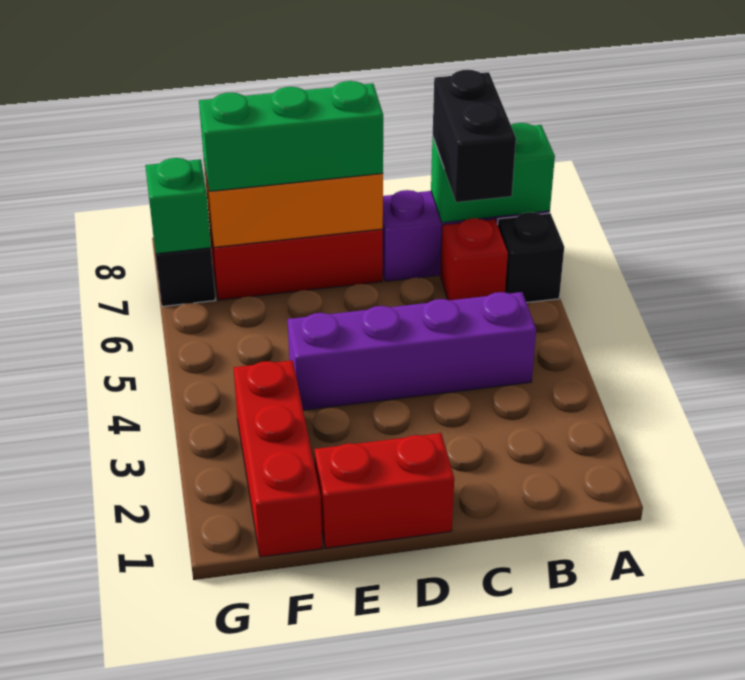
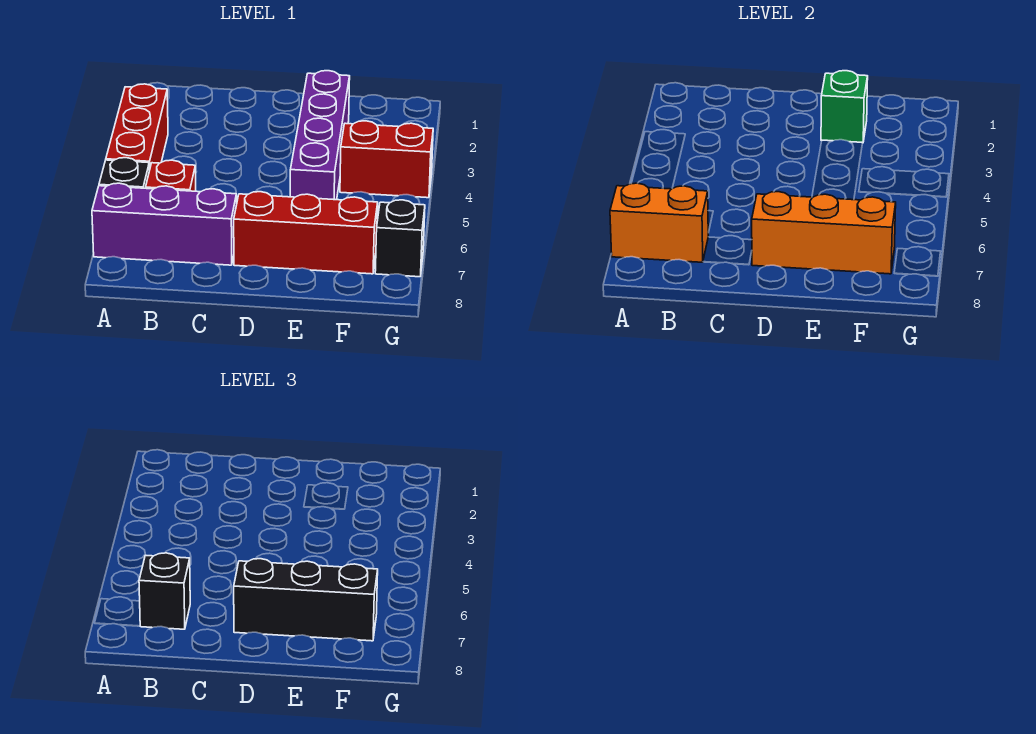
green brick A7:B7 level 2 -> orange brick A7:B7 level 2
purple brick B4:E4 level 1 -> purple brick E2:E5 level 1
black brick B6:B7 level 3 -> black brick B7 level 3
red brick D1:E1 level 1 -> red brick F4:G4 level 1
green brick D7:F7 level 3 -> black brick D7:F7 level 3
red brick F1:F3 level 1 -> red brick A3:A5 level 1
green brick G7 level 2 -> green brick E2 level 2

